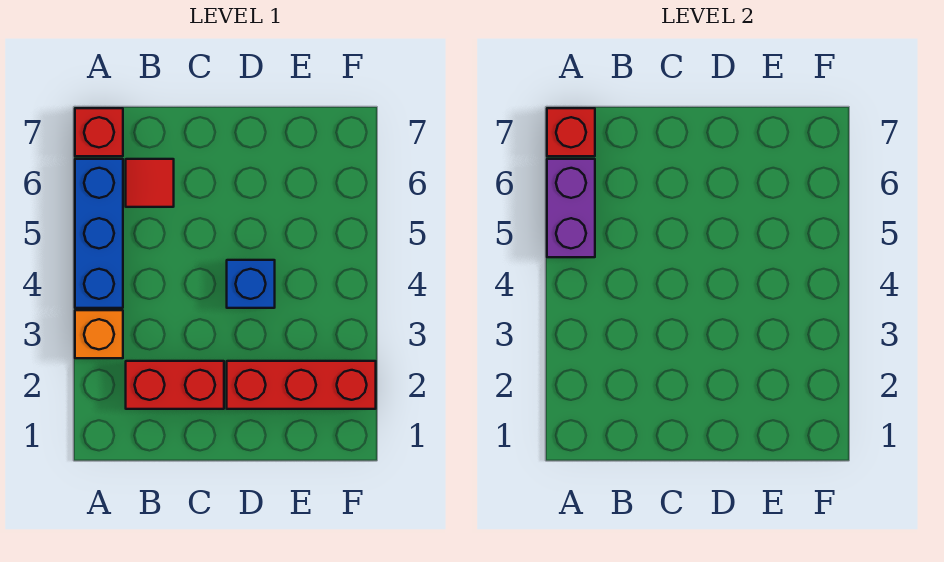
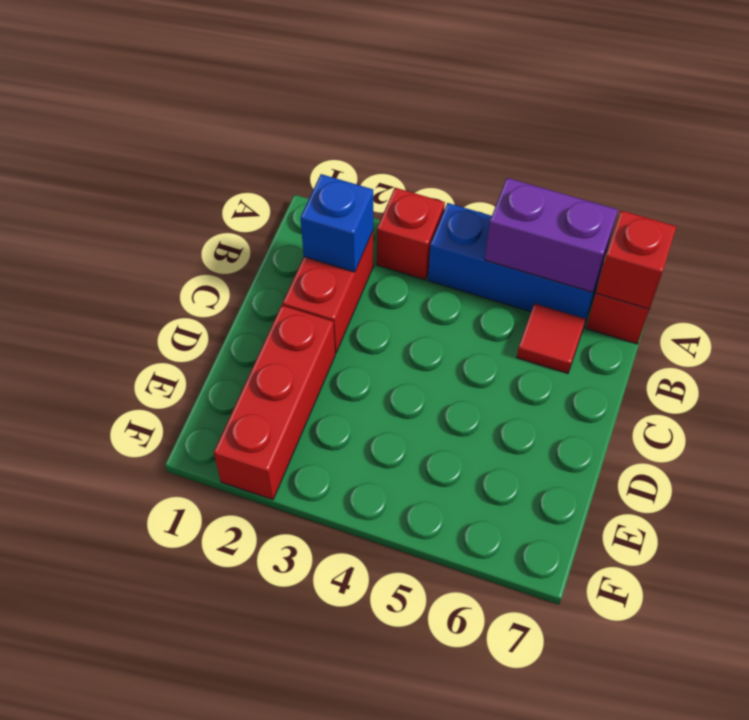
orange brick A3 level 1 -> red brick A3 level 1
blue brick D4 level 1 -> blue brick B2 level 2

